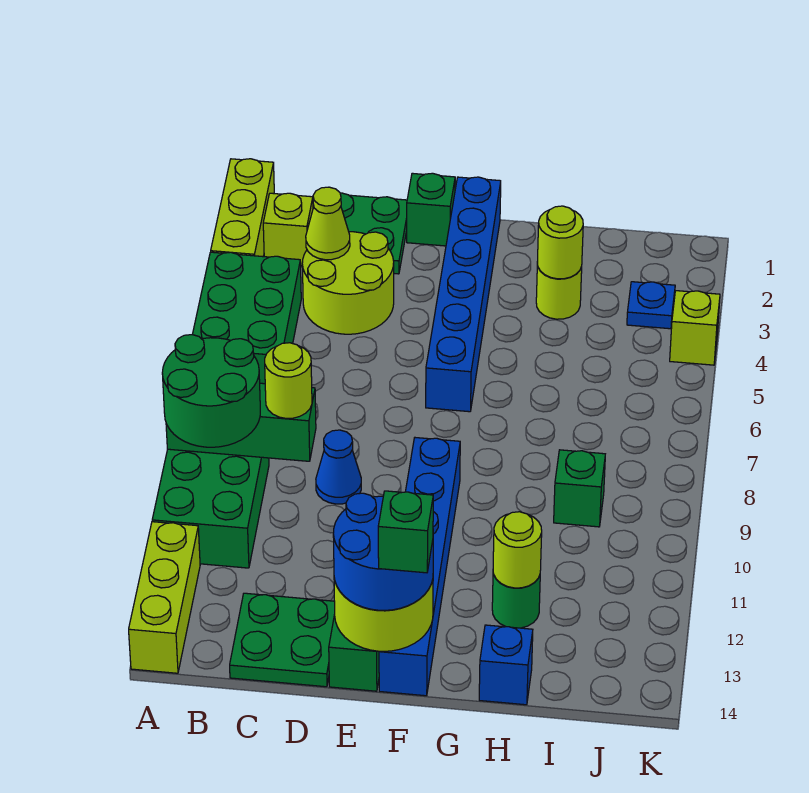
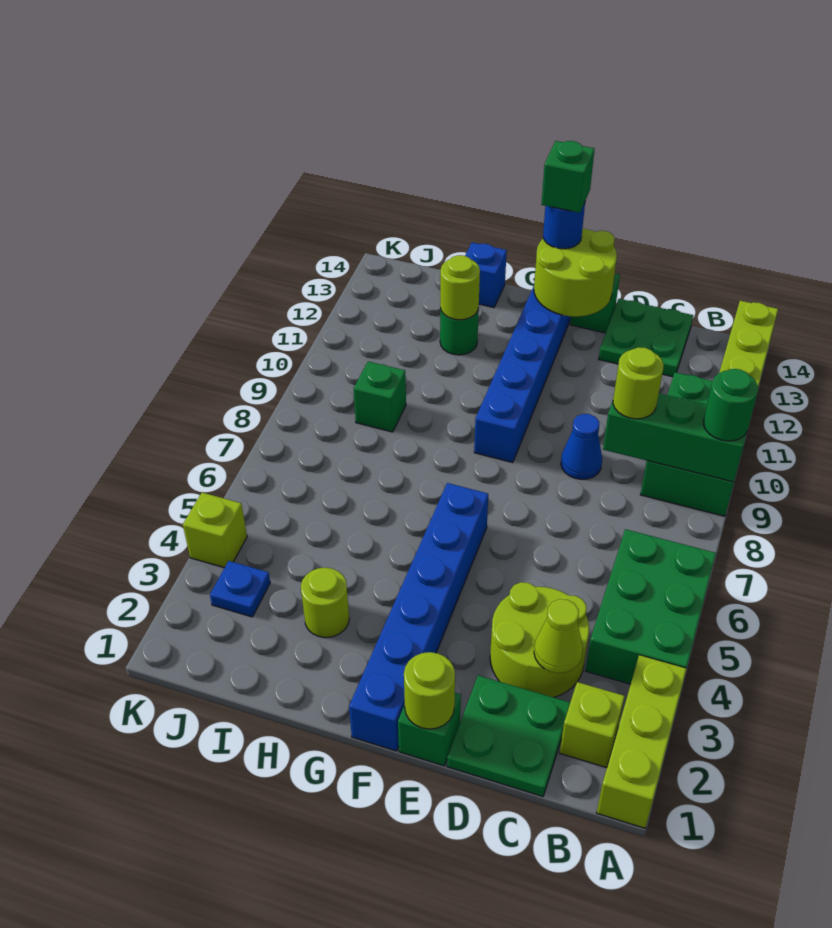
green round brick A9:B10 level 3 -> green round brick A9 level 3
blue round brick E13:F14 level 3 -> blue round brick F14 level 3
lime round brick H3 level 2 -> lime round brick E1 level 2

